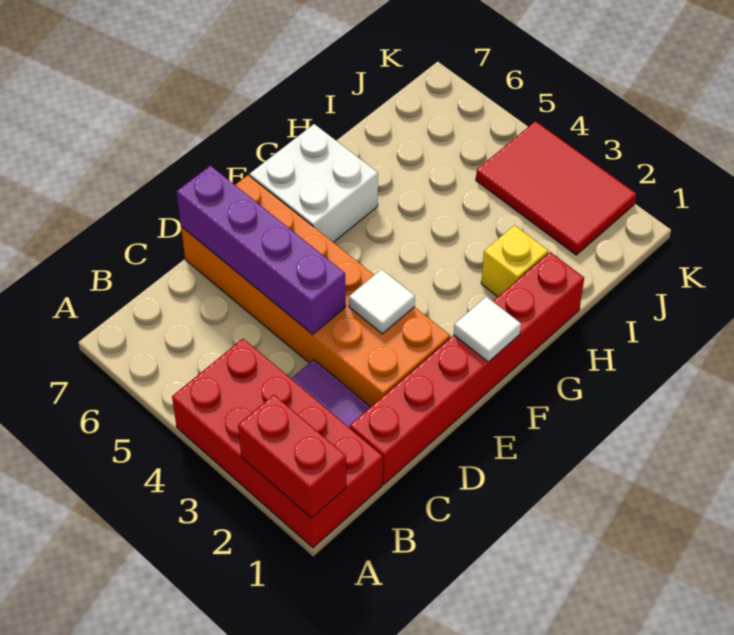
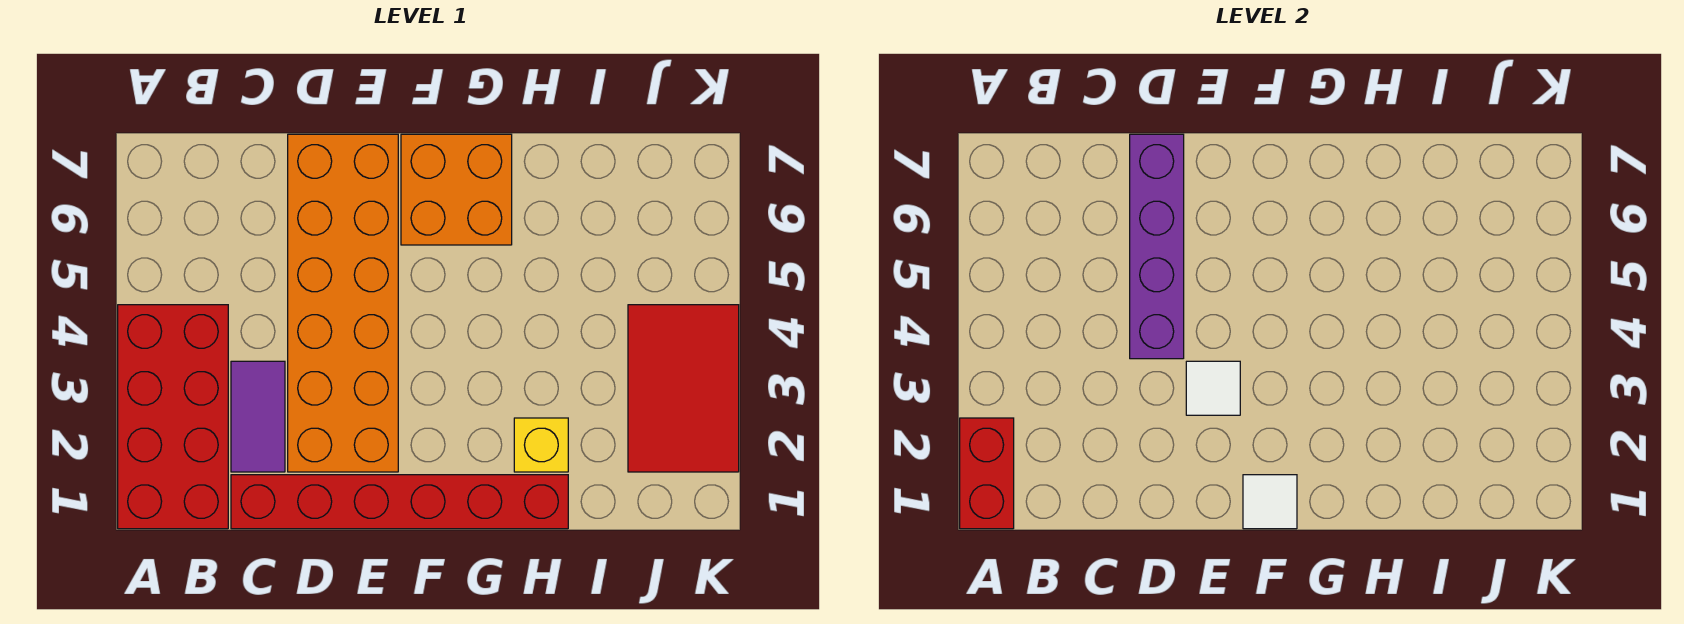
white brick F6:G7 level 1 -> orange brick F6:G7 level 1

